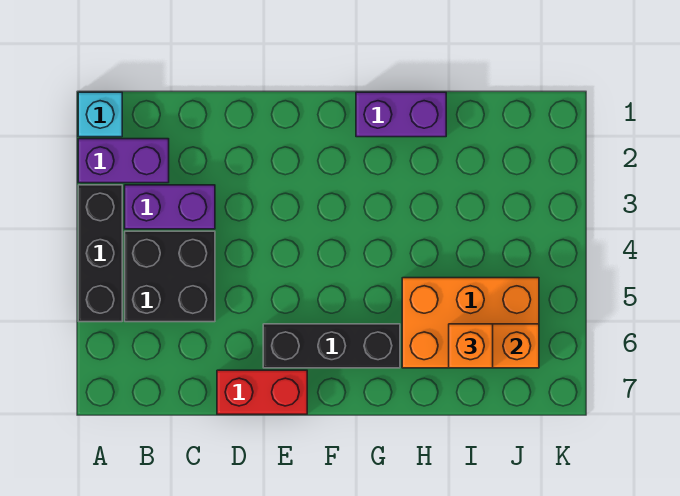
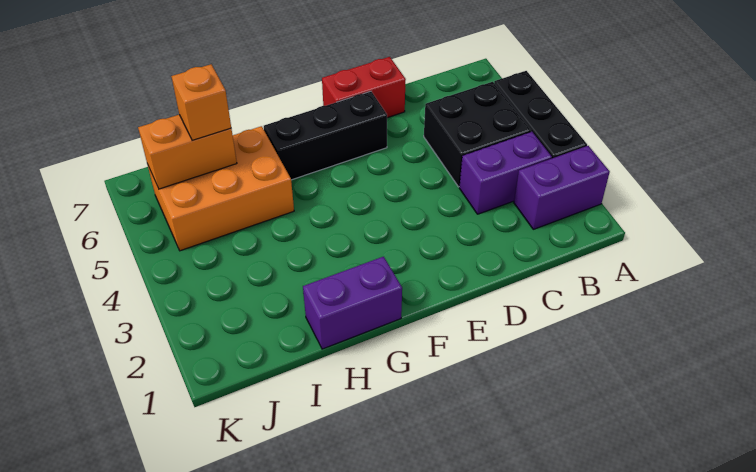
cyan brick A1 level 1 -> none

